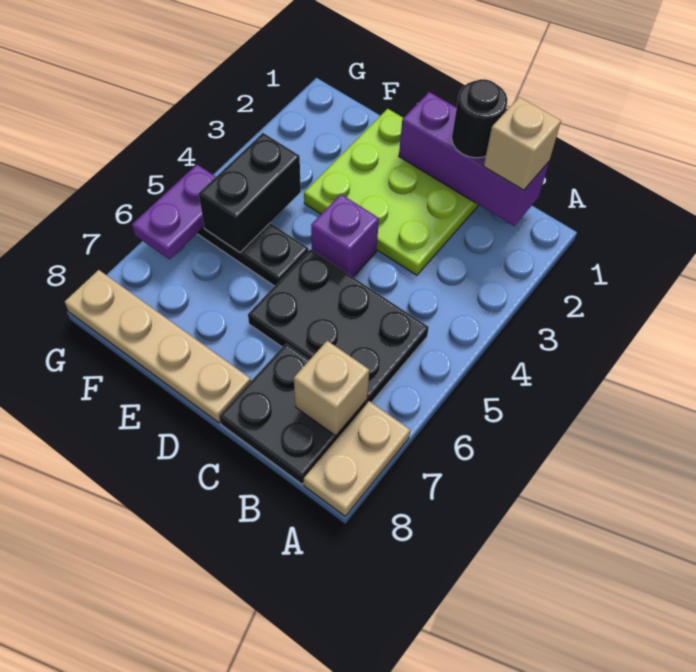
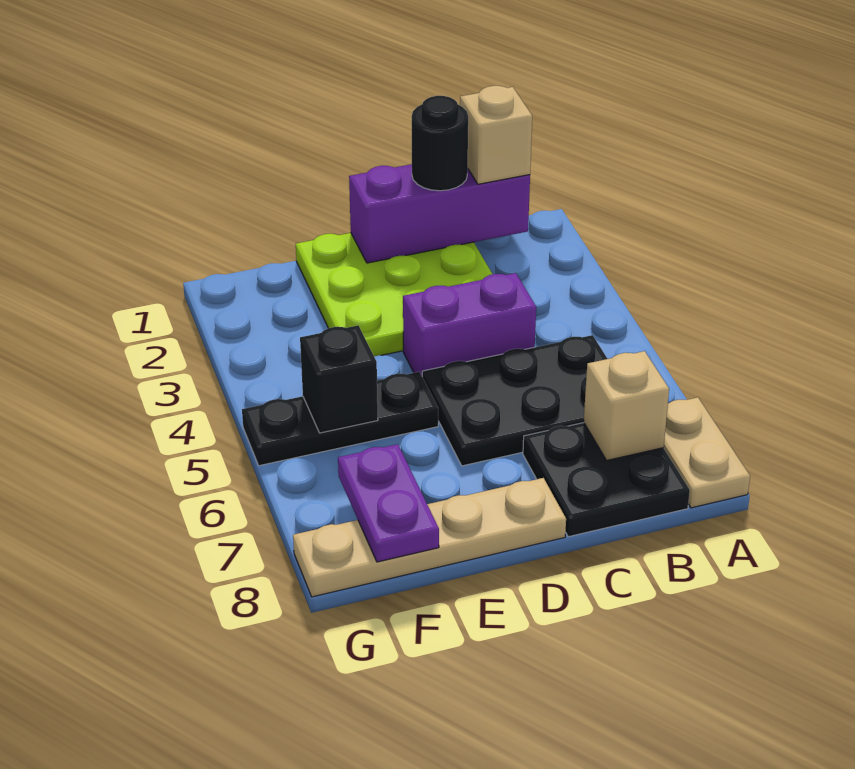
purple brick D4 level 1 -> purple brick C4:D4 level 1
black brick F4:F5 level 2 -> black brick F5 level 2
purple plate G5:G6 level 2 -> purple plate F7:F8 level 2

